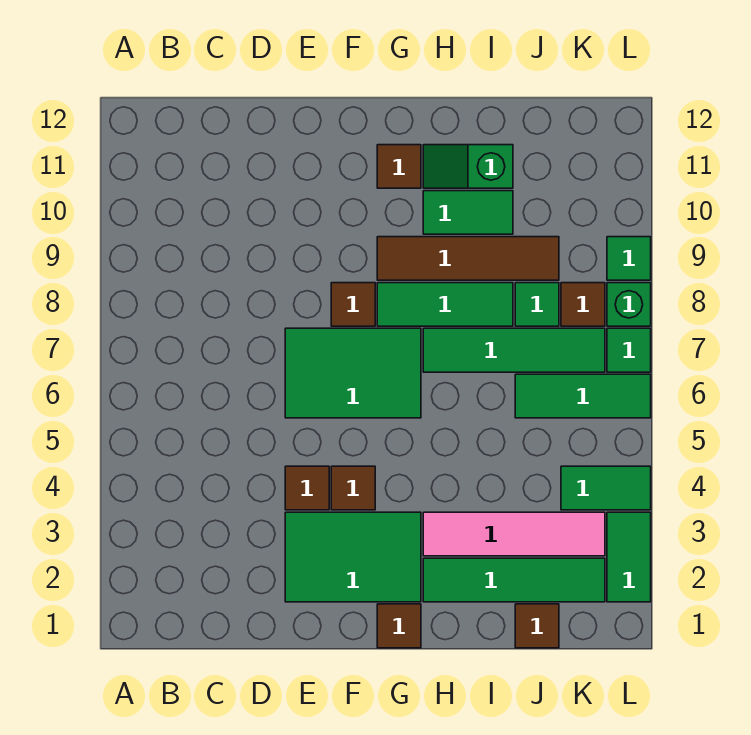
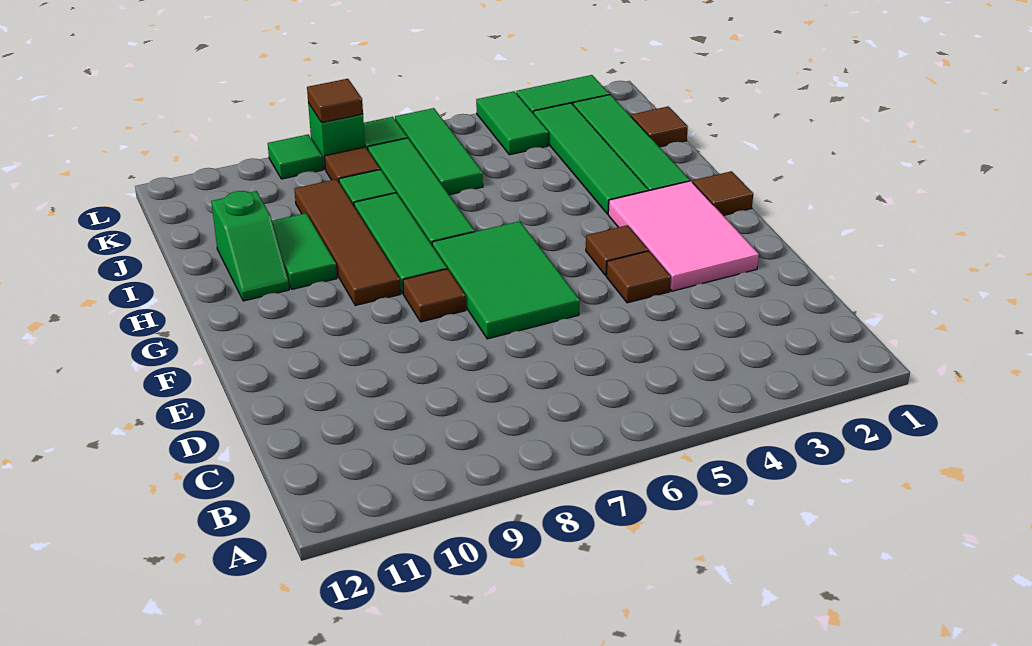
green tile E2:G3 level 1 -> pink tile E2:G3 level 1
brown tile G11 level 1 -> brown tile L8 level 2
pink tile H3:K3 level 1 -> green tile H3:K3 level 1

